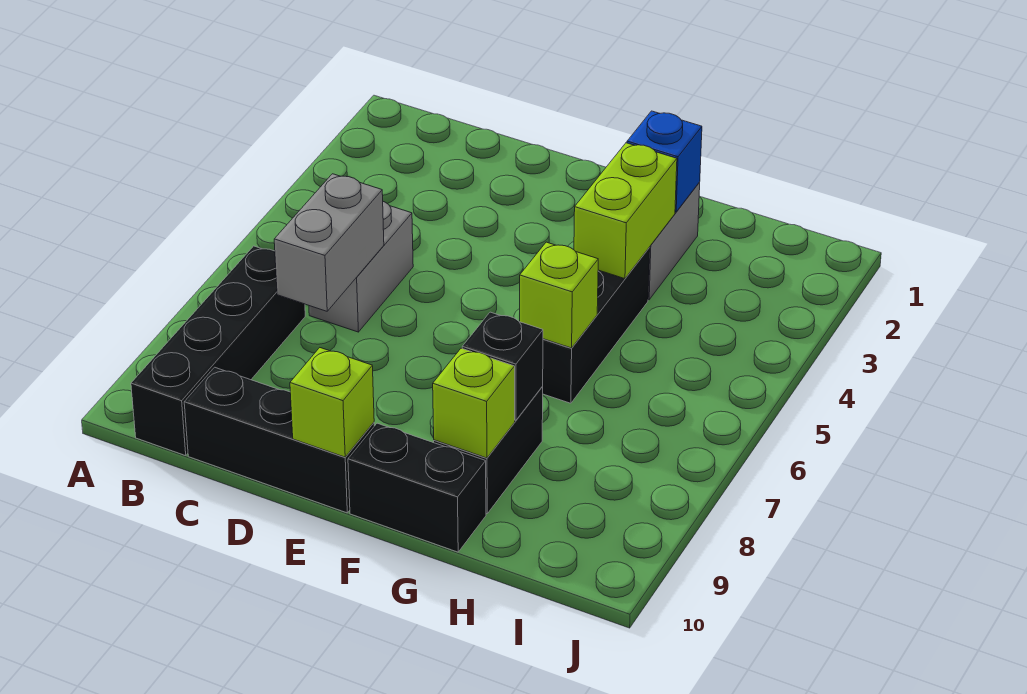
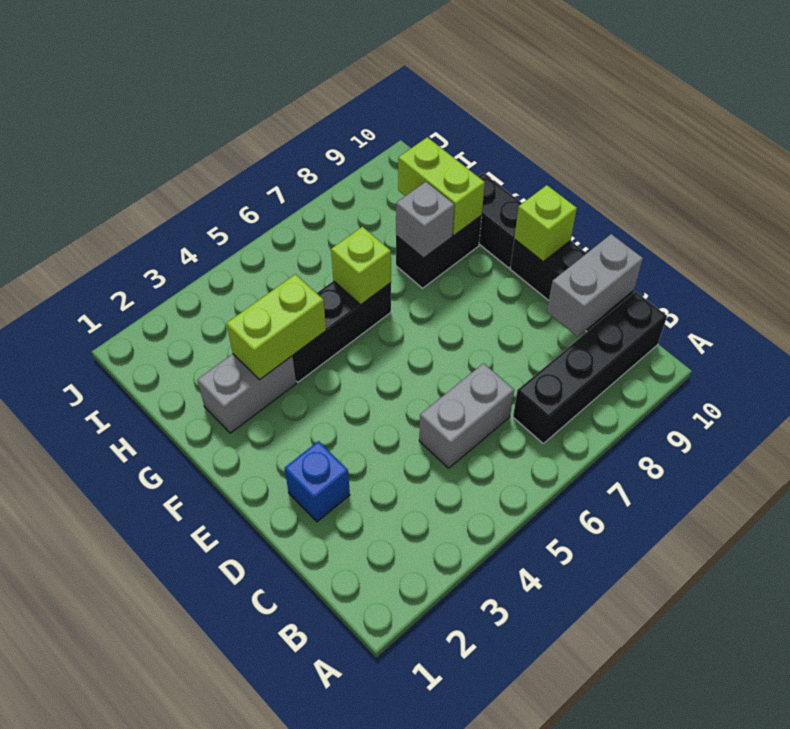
grey brick C6:C7 level 2 -> grey brick C9:C10 level 2
blue brick G2 level 2 -> blue brick D2 level 1
black brick G8 level 2 -> grey brick G8 level 2
lime brick G9 level 2 -> lime brick G9:H9 level 2

